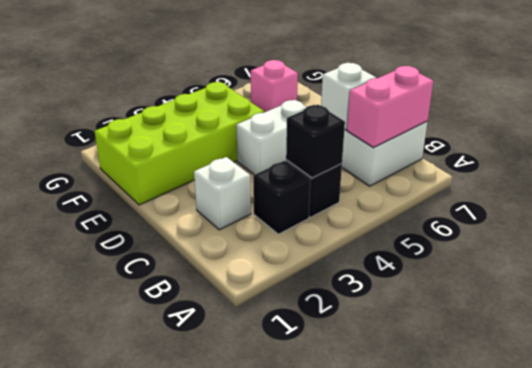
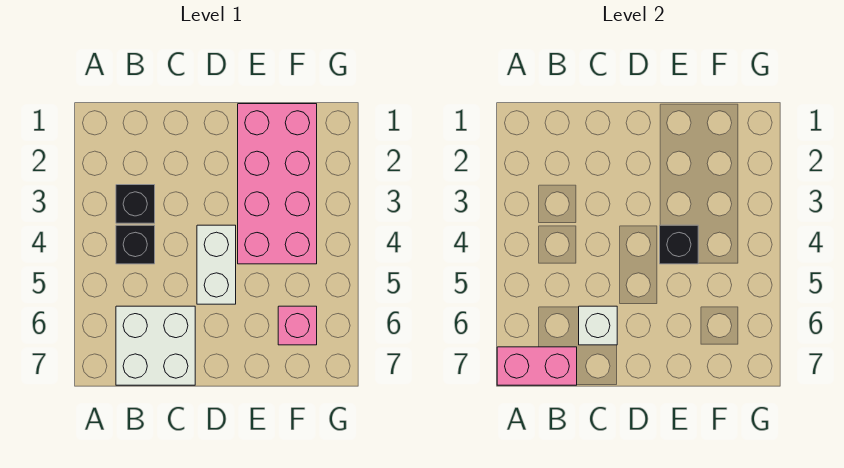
black brick B4 level 2 -> black brick E4 level 2
pink brick B6:B7 level 2 -> pink brick A7:B7 level 2
white brick C2 level 1 -> none
lime brick E1:F4 level 1 -> pink brick E1:F4 level 1

